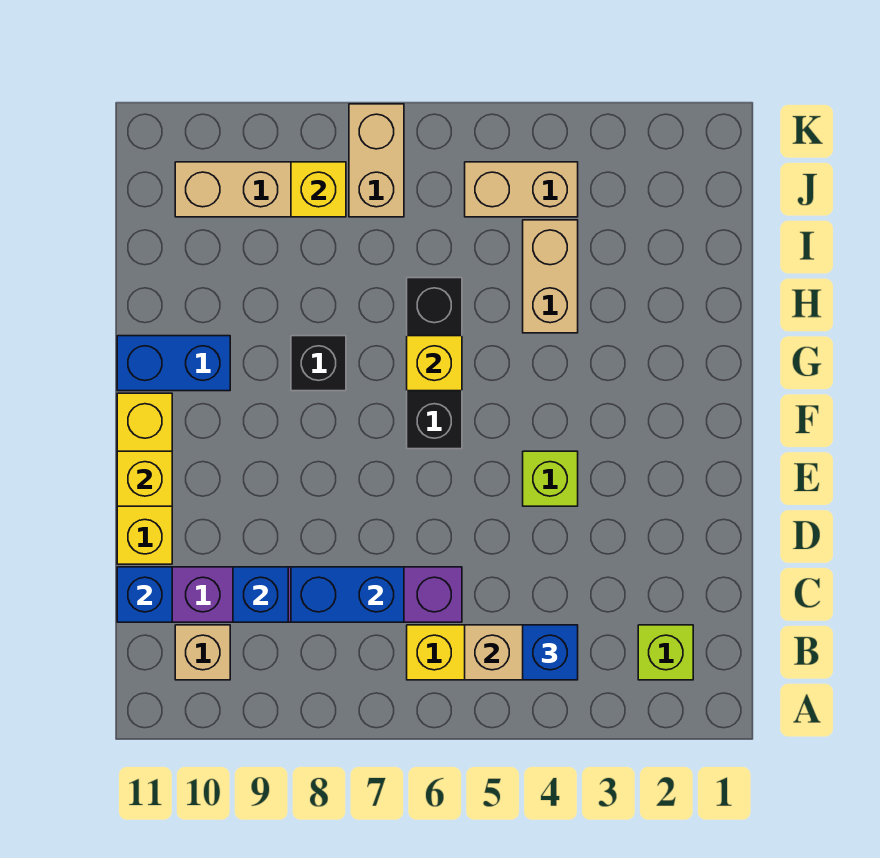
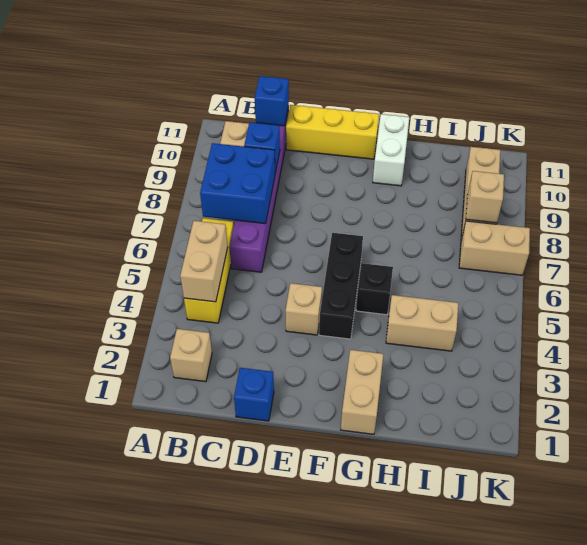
lime brick B2 level 1 -> tan brick B2 level 1
blue brick B4 level 3 -> blue brick D1 level 1
blue brick C7:C8 level 2 -> blue brick B7:C8 level 2
lime brick E4 level 1 -> tan brick E4 level 1
yellow brick E11 level 2 -> none
black brick F6:H6 level 1 -> black brick F4:F6 level 1
yellow brick G6 level 2 -> none
black brick G8 level 1 -> black brick G5 level 1
blue brick G10:G11 level 1 -> white brick G10:G11 level 1
tan brick J4:J5 level 1 -> tan brick G1:G2 level 1
yellow brick J8 level 2 -> tan brick J8 level 2

